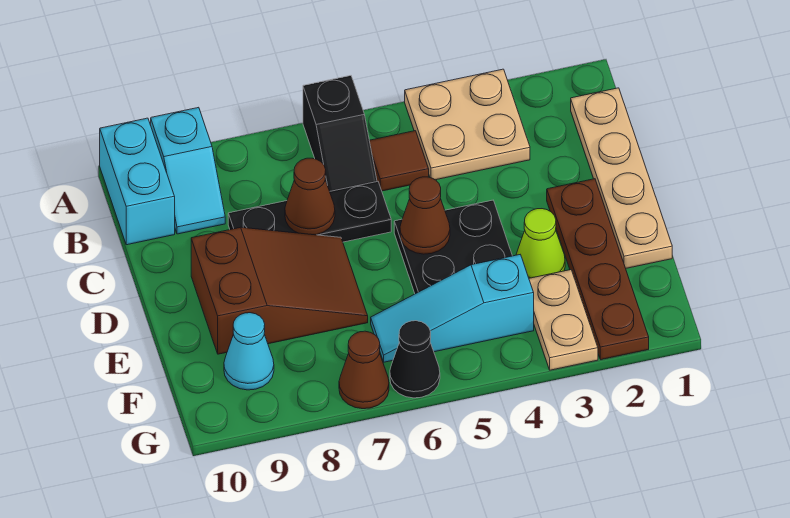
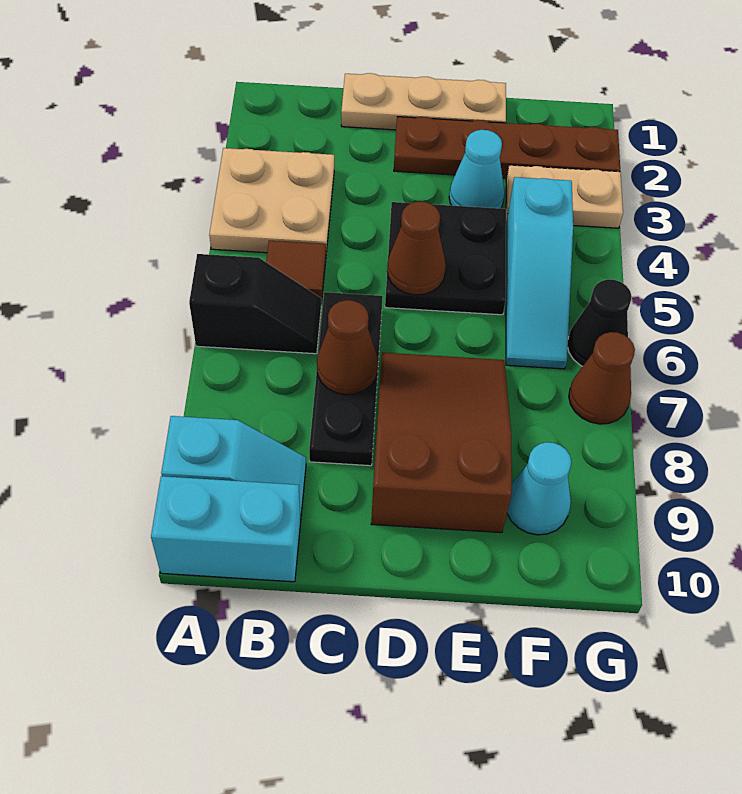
tan plate B1:E1 level 1 -> tan plate C1:E1 level 1
lime cone E3 level 1 -> cyan cone E3 level 1

